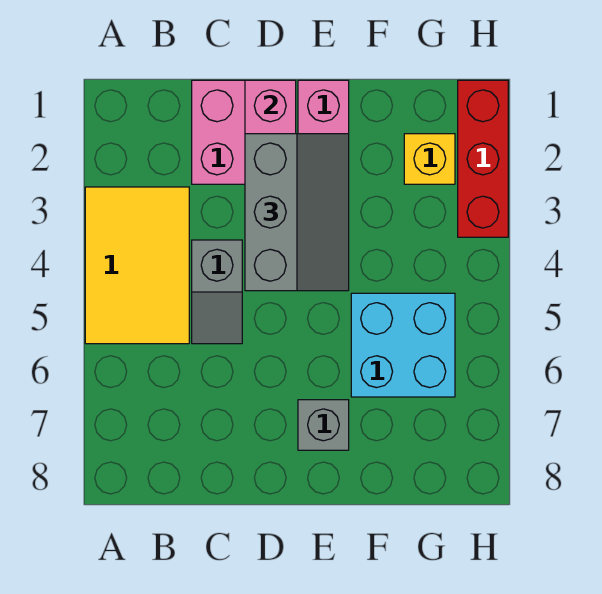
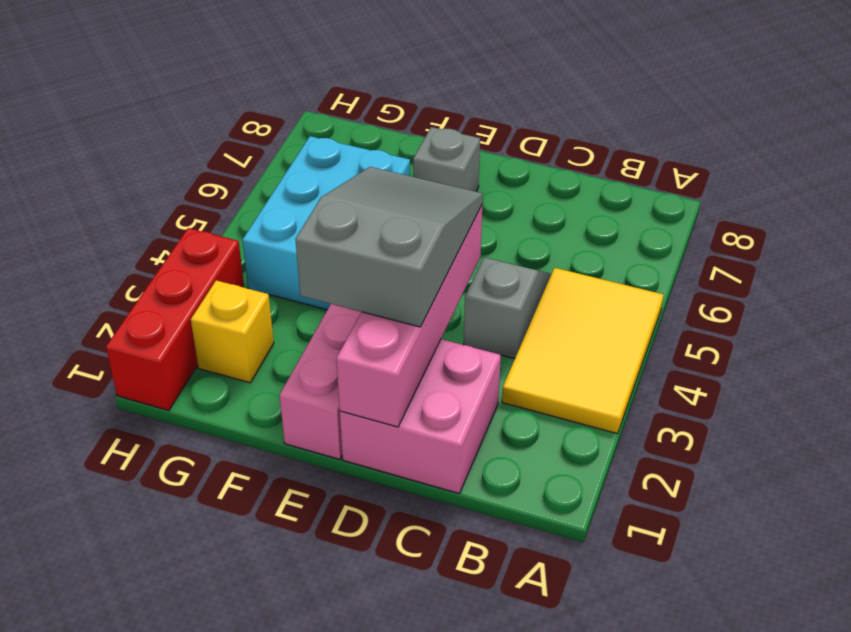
grey slope D2:E4 level 3 top D -> grey slope D2:E4 level 3 top 2
cyan brick F5:G6 level 1 -> cyan brick F4:G6 level 1

